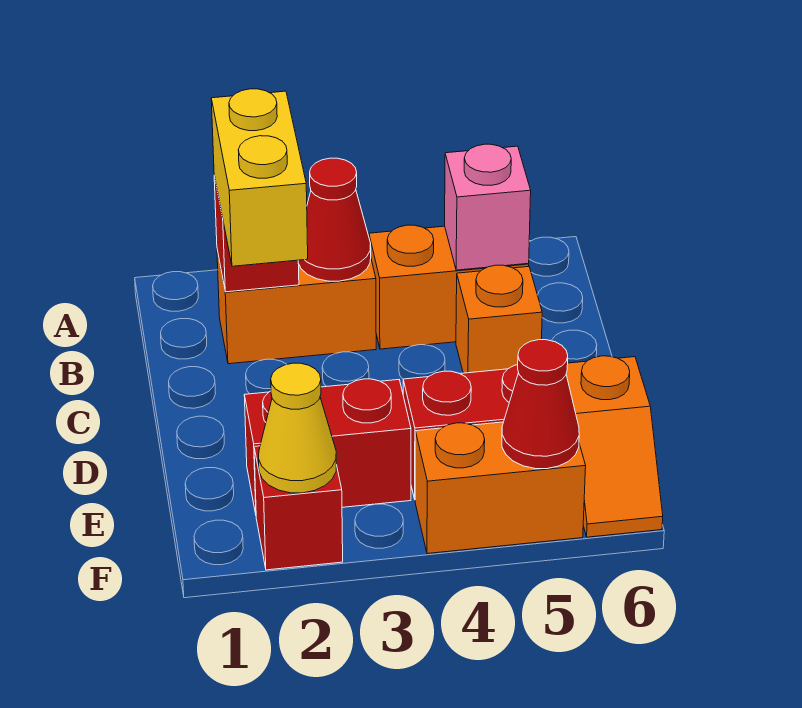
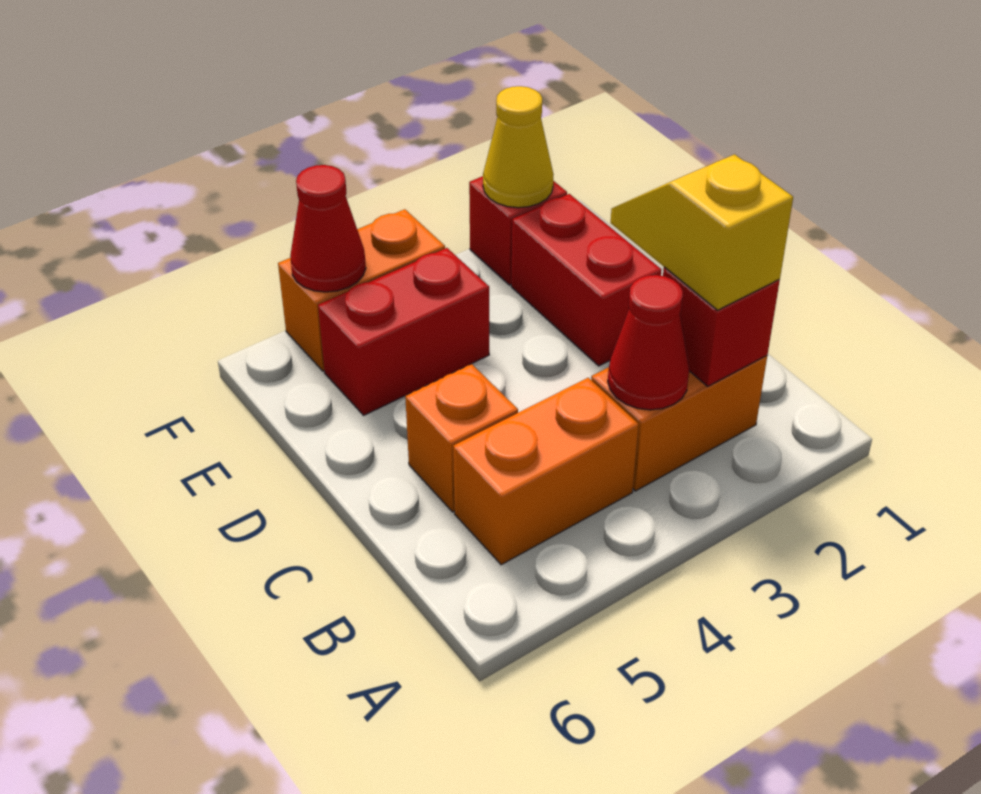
yellow brick B2:C2 level 3 -> yellow slope B2:C2 level 3 top B
pink brick B5 level 2 -> none
red brick E2:E3 level 1 -> red brick D2:E2 level 1
orange slope E6:F6 level 1 top E -> none

